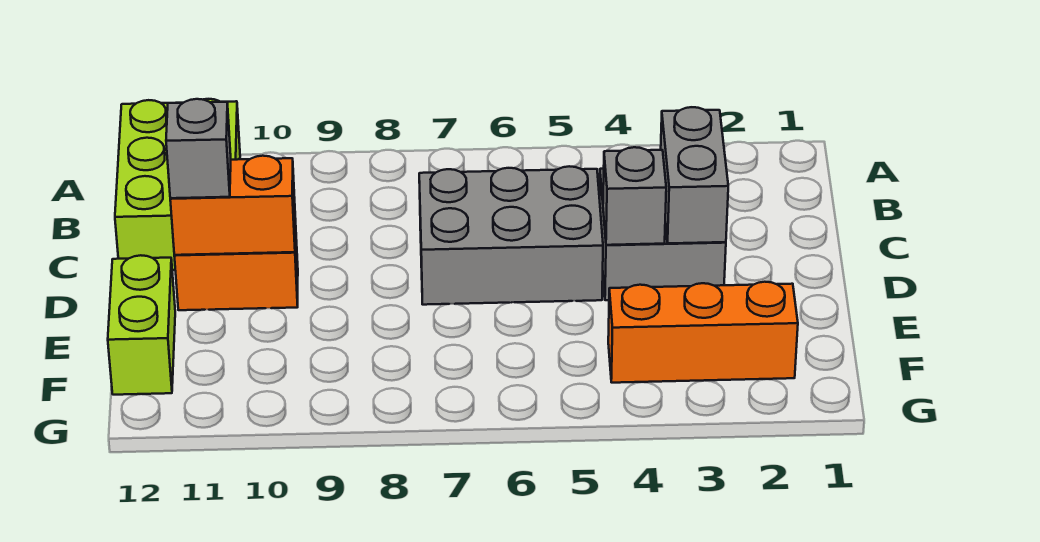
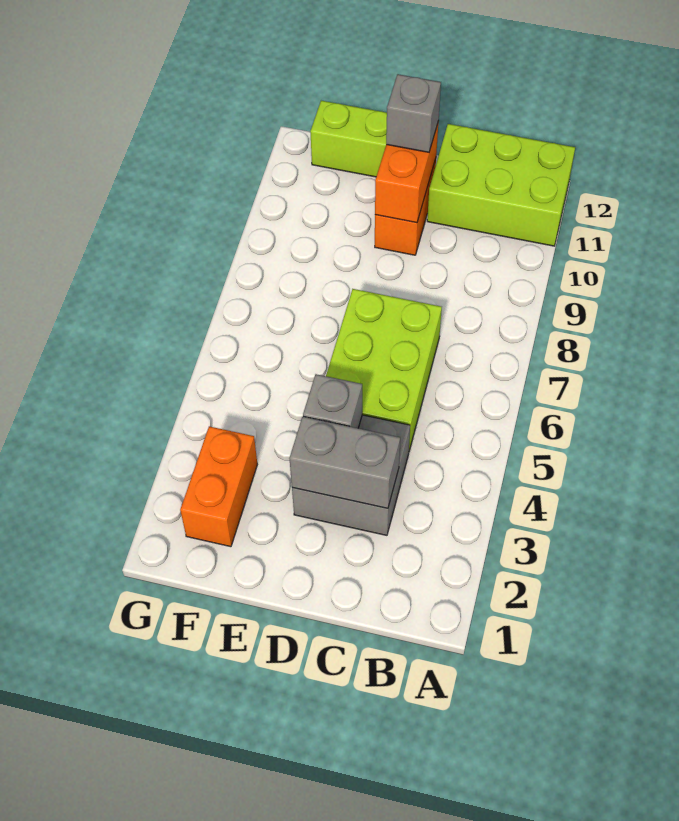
grey brick C5:D7 level 1 -> lime brick C5:D7 level 1
orange brick F2:F4 level 1 -> orange brick F2:F3 level 1

